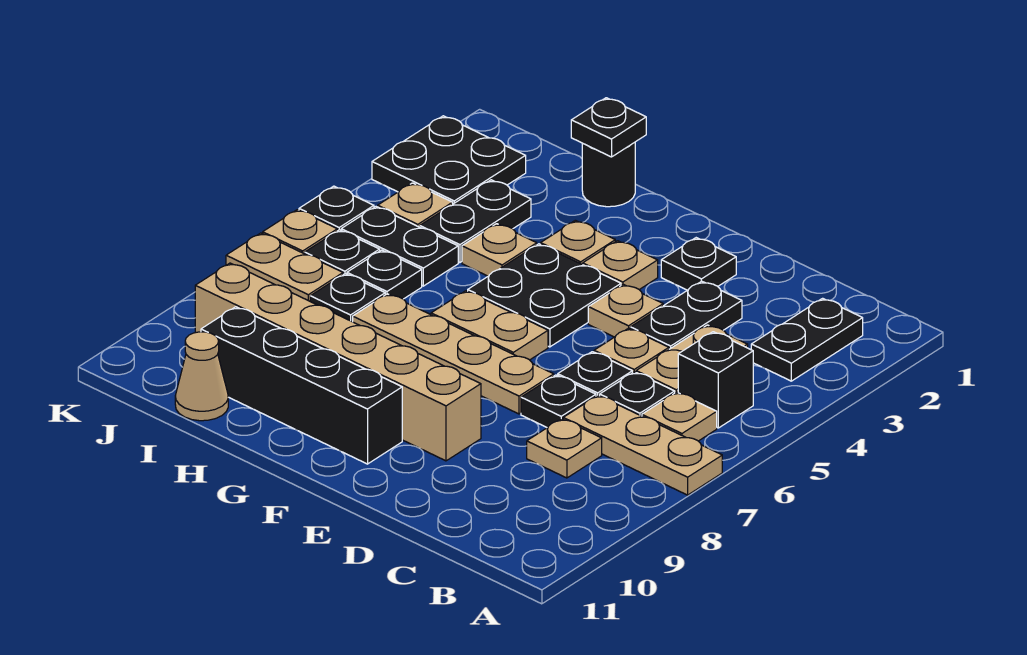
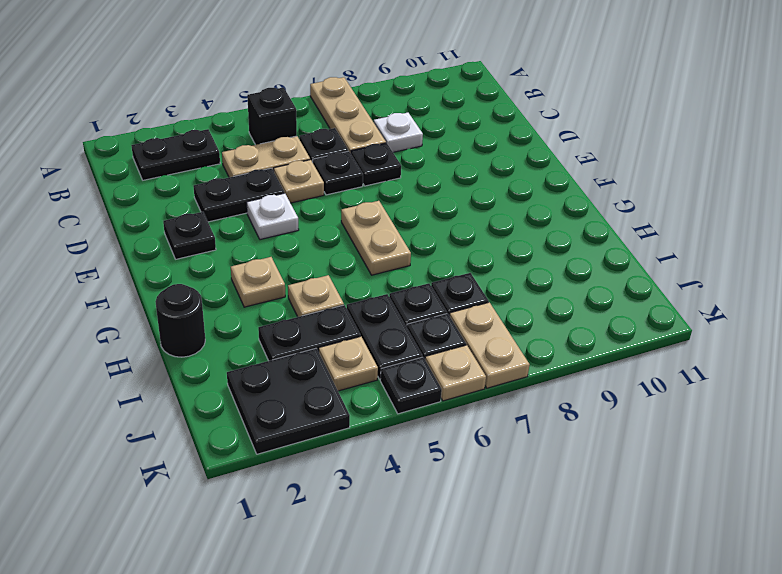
tan plate B6 level 1 -> none
tan plate C8 level 1 -> white plate C8 level 1
tan plate E4 level 1 -> white plate E4 level 1
tan plate E7:H7 level 1 -> none
tan brick E9:J9 level 1 -> none
tan plate F3 level 1 -> none
black plate F4:G5 level 1 -> none
black brick F10:I10 level 1 -> none
black plate H1 level 2 -> none
tan cone I11 level 1 -> none

